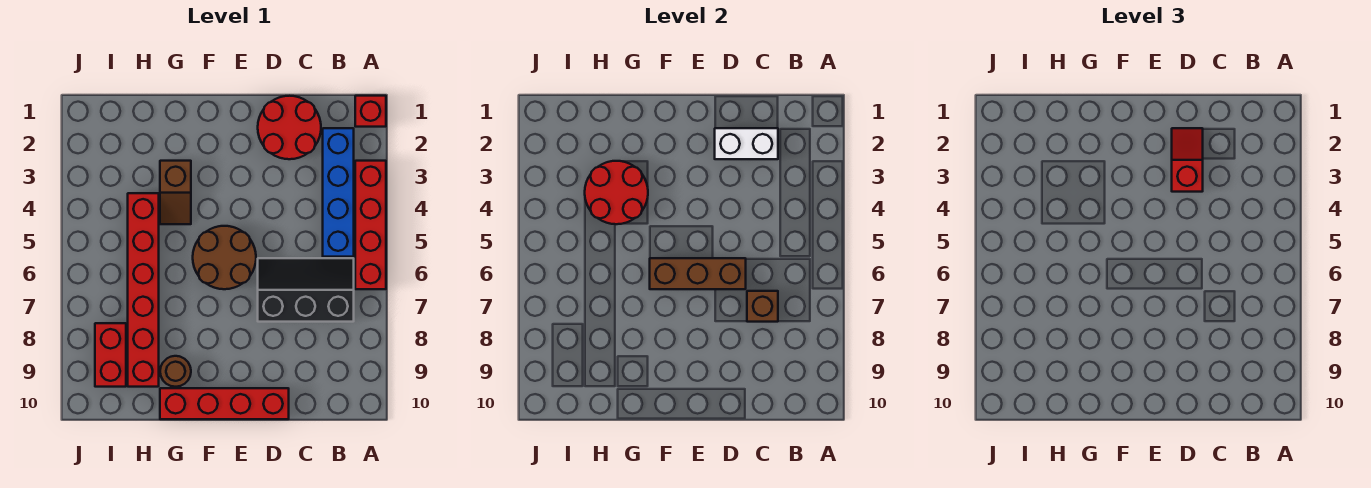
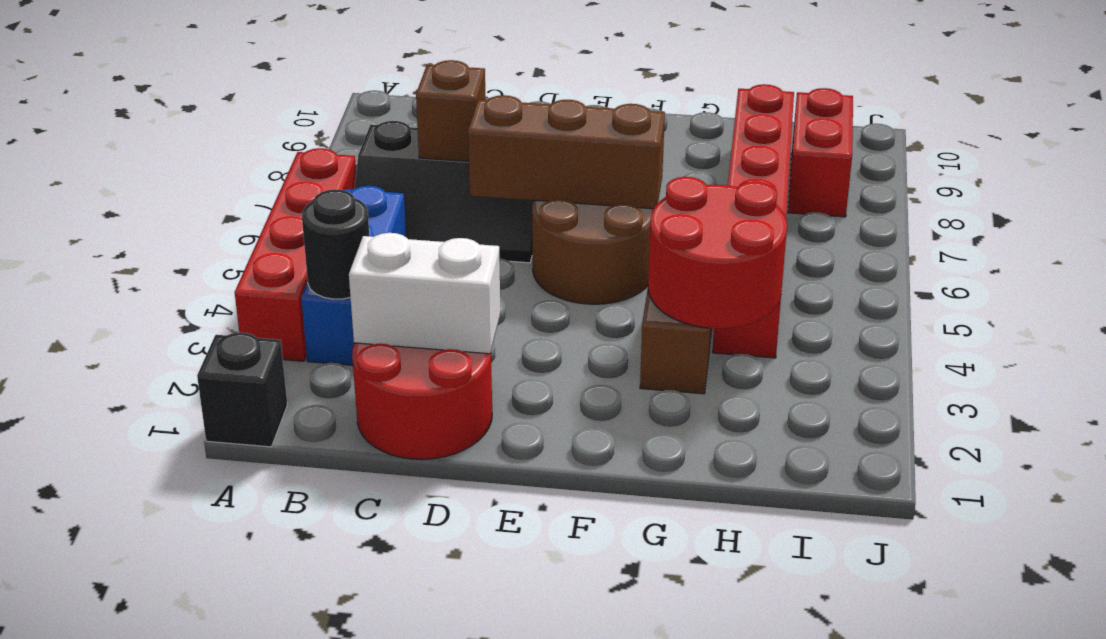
red brick A1 level 1 -> black brick A1 level 1
blue brick B2:B5 level 1 -> blue brick B3:B5 level 1
none -> black round brick B3 level 2
red slope D2:D3 level 3 top 3 -> none
red brick D10:G10 level 1 -> none
brown round brick G9 level 1 -> none

